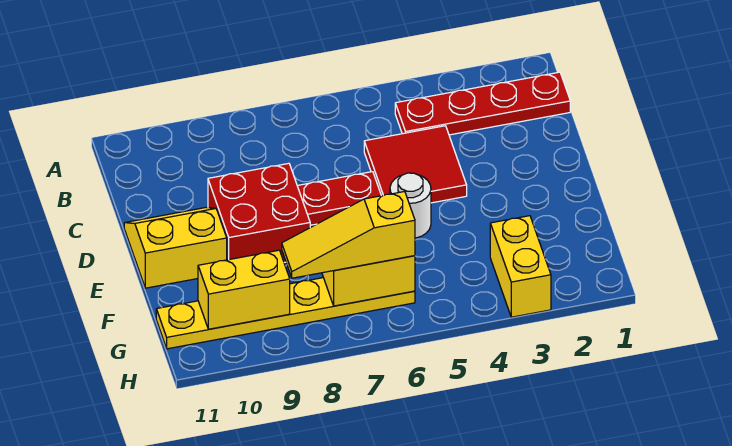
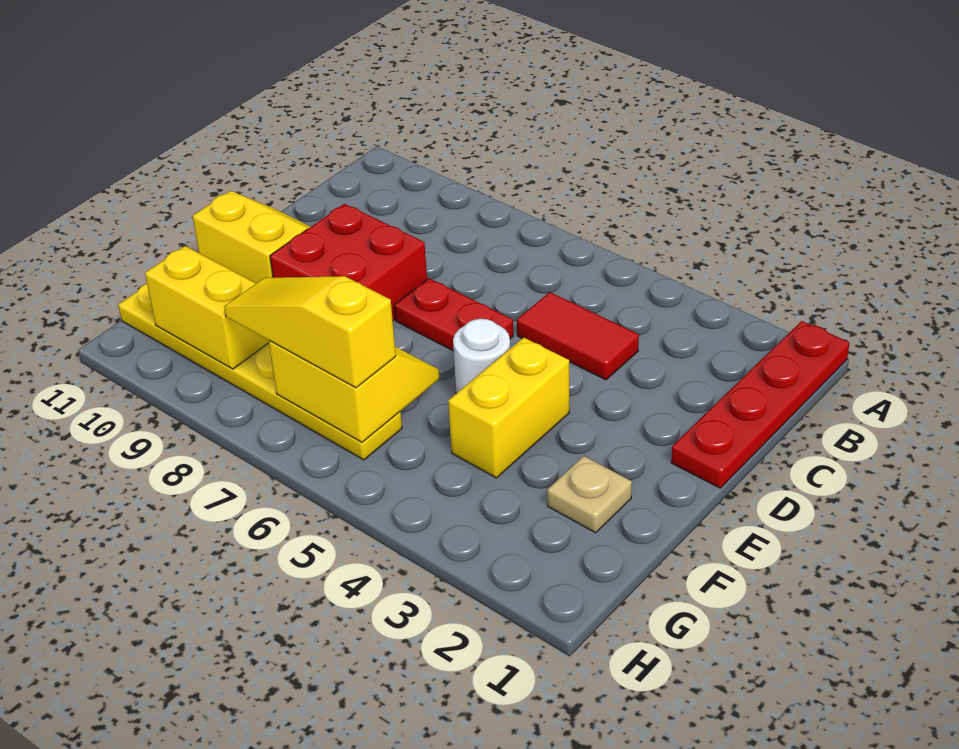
red plate B1:B4 level 1 -> red plate A1:D1 level 1
red tile C4:D5 level 1 -> red tile C4:C5 level 1
none -> tan plate F2 level 1
yellow brick G3:H3 level 1 -> yellow brick E4:F4 level 1

